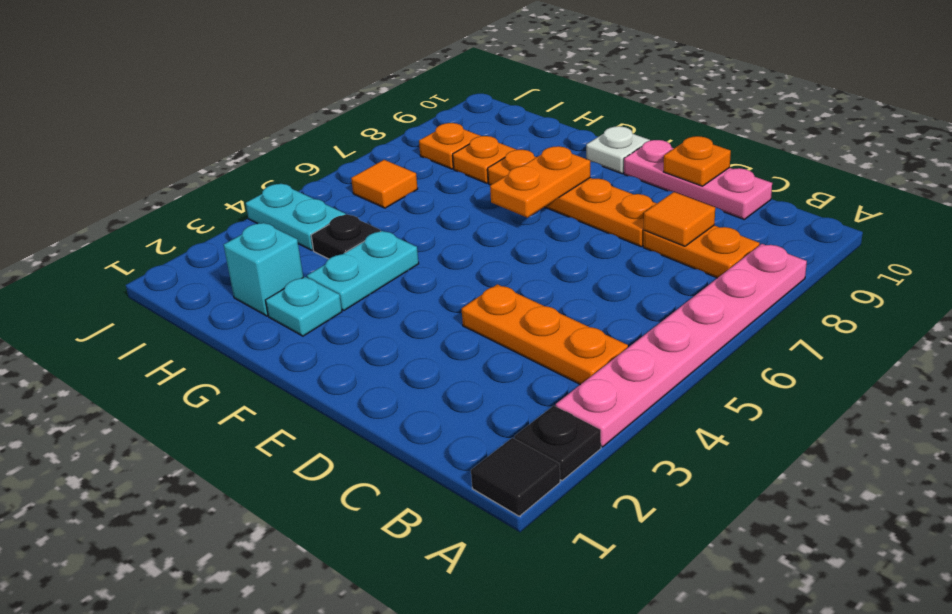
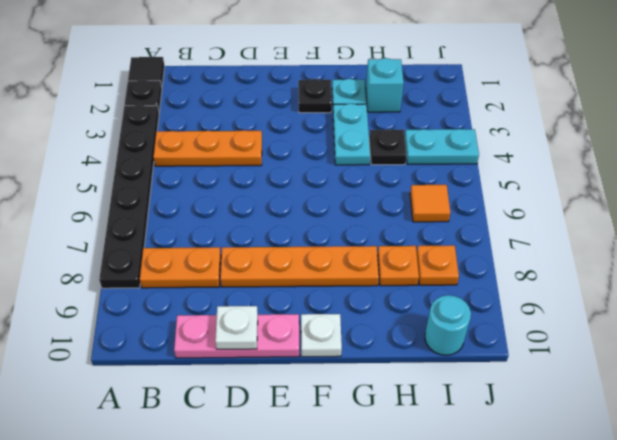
pink plate A3:A8 level 1 -> black plate A3:A8 level 1
orange tile C8 level 2 -> none
orange plate D10 level 2 -> white plate D10 level 2
none -> black plate F2 level 1
orange plate F7:F8 level 2 -> none
none -> cyan round brick I10 level 1

